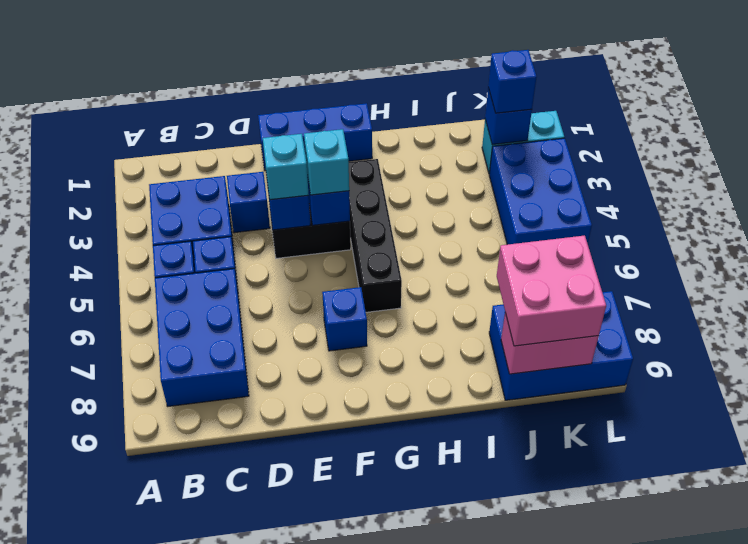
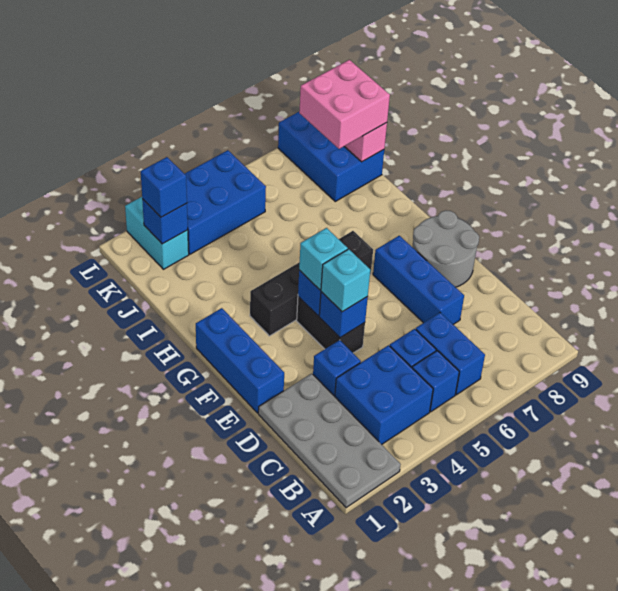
none -> grey plate A1:D2 level 1
blue brick B6:C8 level 1 -> blue brick B6:C6 level 1
none -> grey round brick E8:F9 level 1
blue brick F7 level 1 -> blue brick D7:F7 level 1

